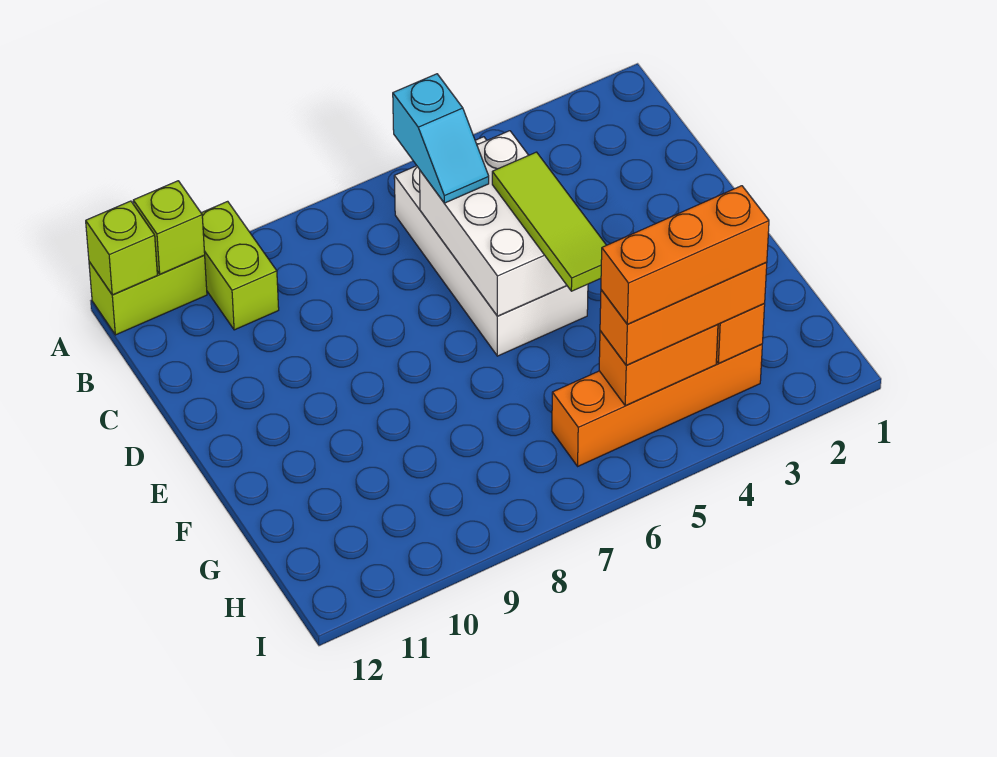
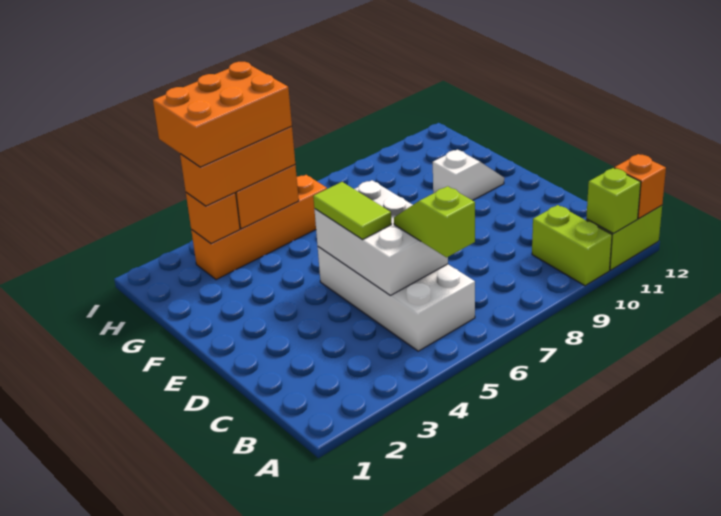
lime brick A12 level 2 -> orange brick A12 level 2
cyan slope B6:C6 level 3 top B -> lime slope B6:C6 level 3 top B
lime tile D5:F5 level 3 -> lime tile D5:E5 level 3
none -> white slope F10:F11 level 1 top 10
orange brick H3:H5 level 4 -> orange brick H3:I5 level 4

